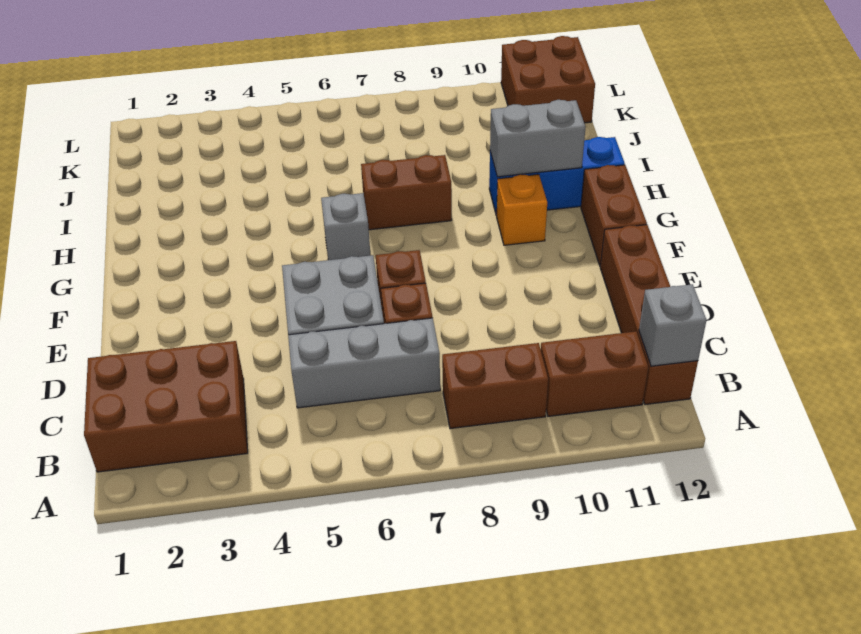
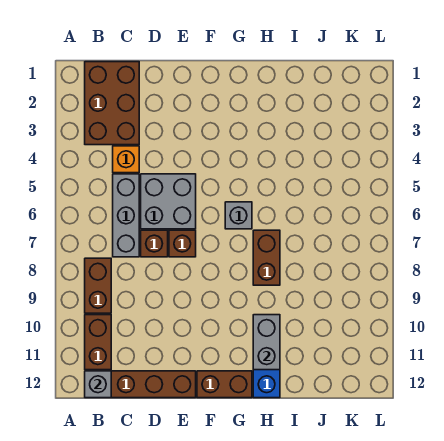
orange brick G10 level 1 -> orange brick C4 level 1
brown brick K11:L12 level 1 -> none

